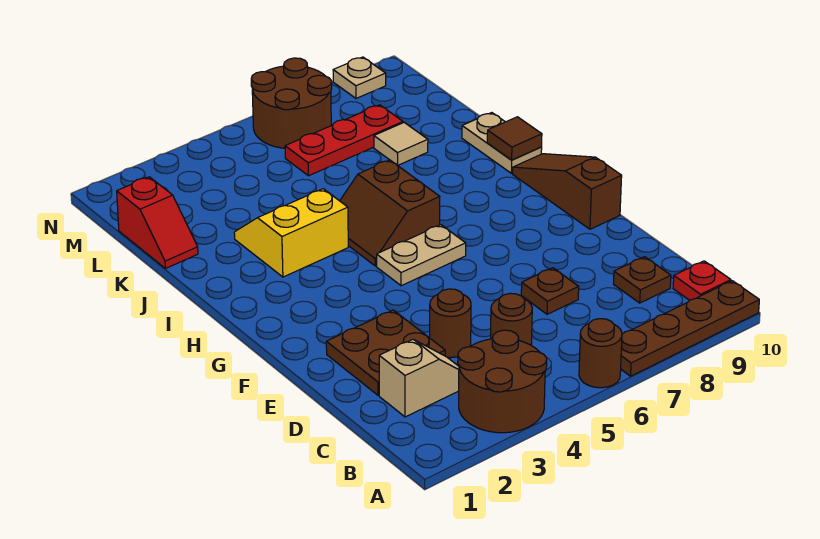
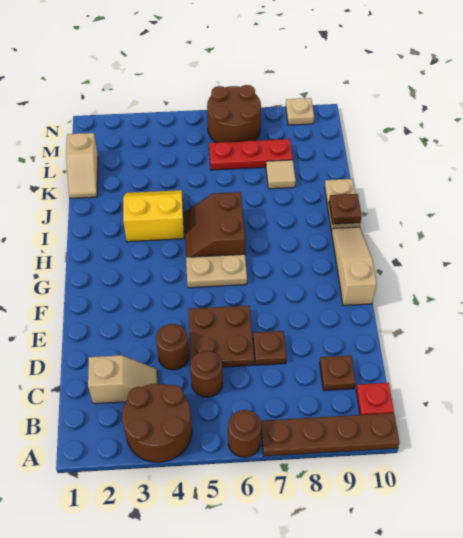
brown plate D2:E3 level 1 -> brown plate D5:E6 level 1
brown slope F10:H10 level 1 top F -> tan slope F10:H10 level 1 top F
brown tile I10 level 2 -> brown plate I10 level 2
red slope K1:L1 level 1 top L -> tan slope K1:L1 level 1 top L

